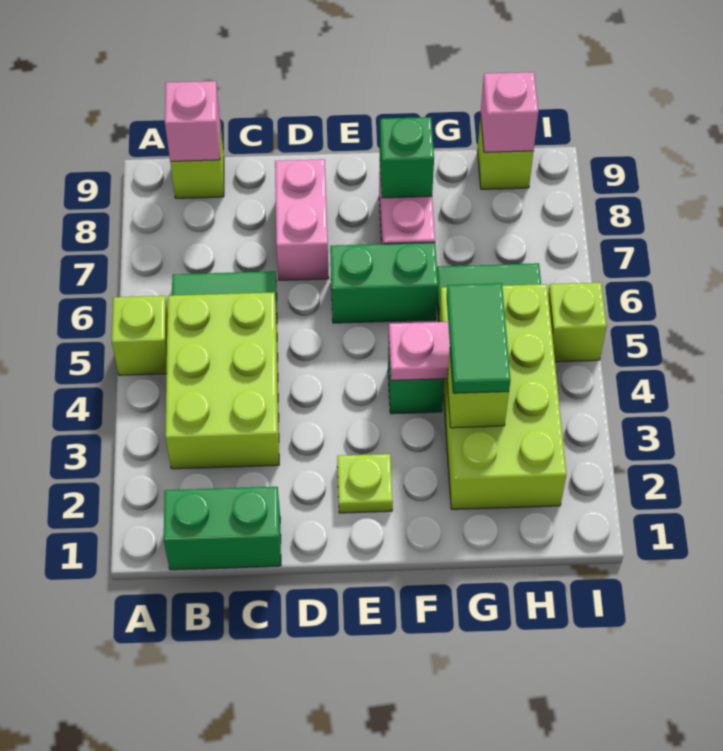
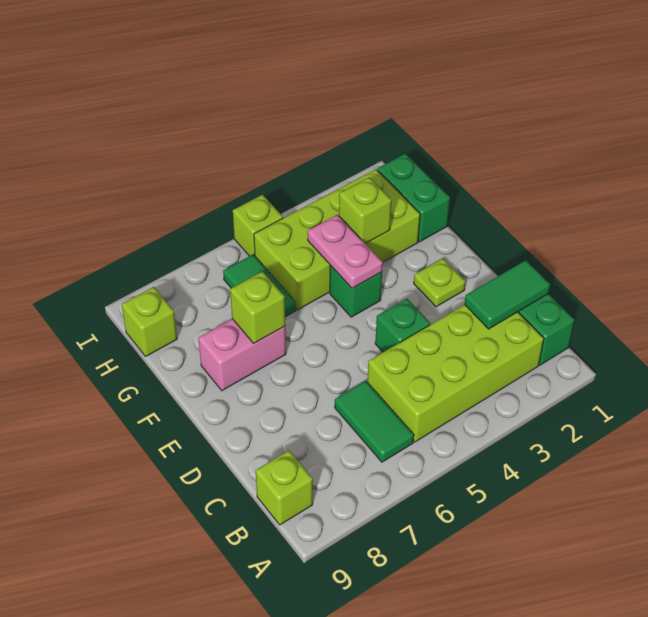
lime brick A5 level 1 -> lime brick F7 level 2
lime brick B3:C5 level 1 -> lime brick B2:C5 level 1
pink brick B9 level 2 -> none
pink brick D7:D8 level 1 -> none
green brick E6:F6 level 1 -> green brick G1:H1 level 1
green brick F8 level 2 -> green brick D4 level 1
green tile G3:G4 level 3 -> green tile C1:C2 level 2
pink brick H9 level 2 -> none

